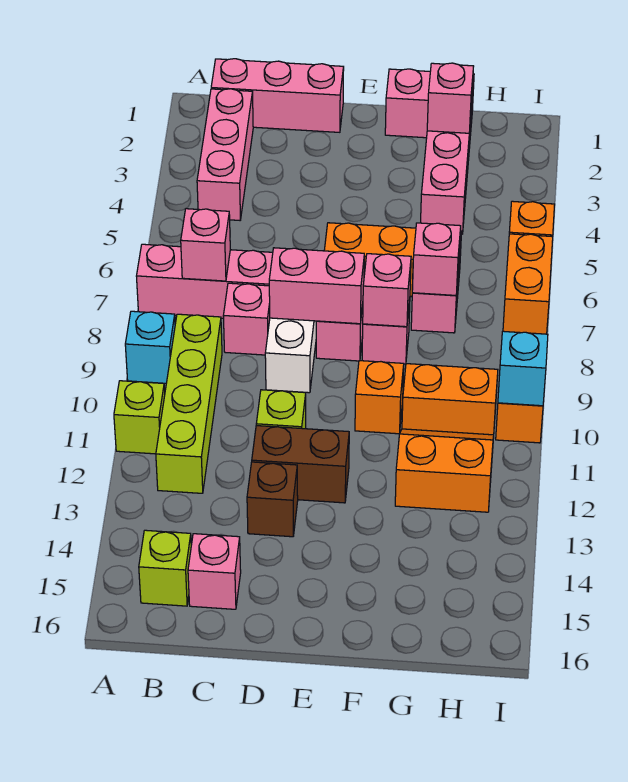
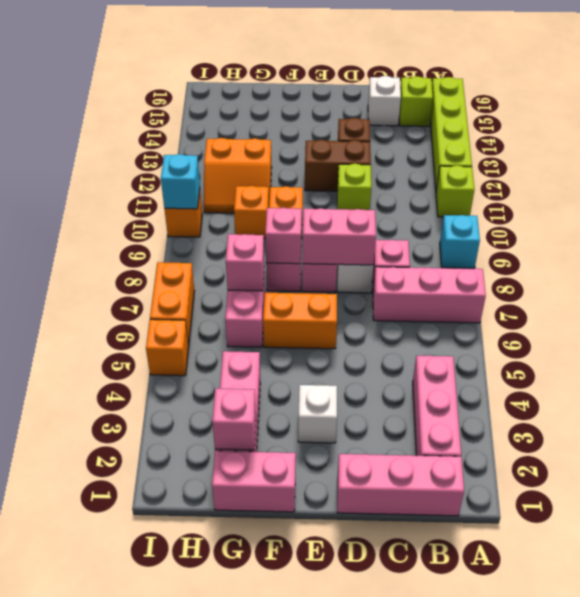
pink brick B7 level 2 -> none
lime brick B9:B12 level 1 -> lime brick A12:A15 level 1
pink brick C15 level 1 -> white brick C15 level 1
none -> white brick E3 level 1
orange brick G10:H10 level 1 -> orange brick G10 level 1

